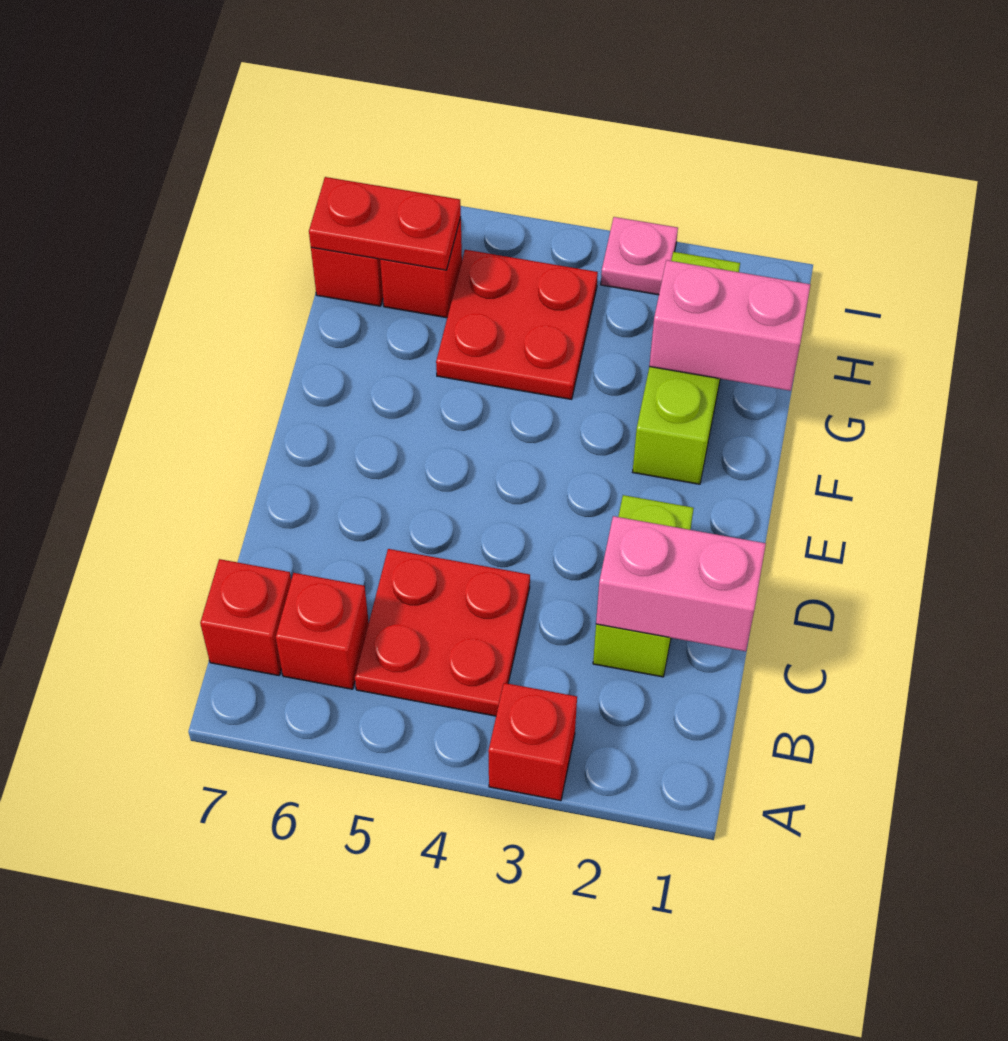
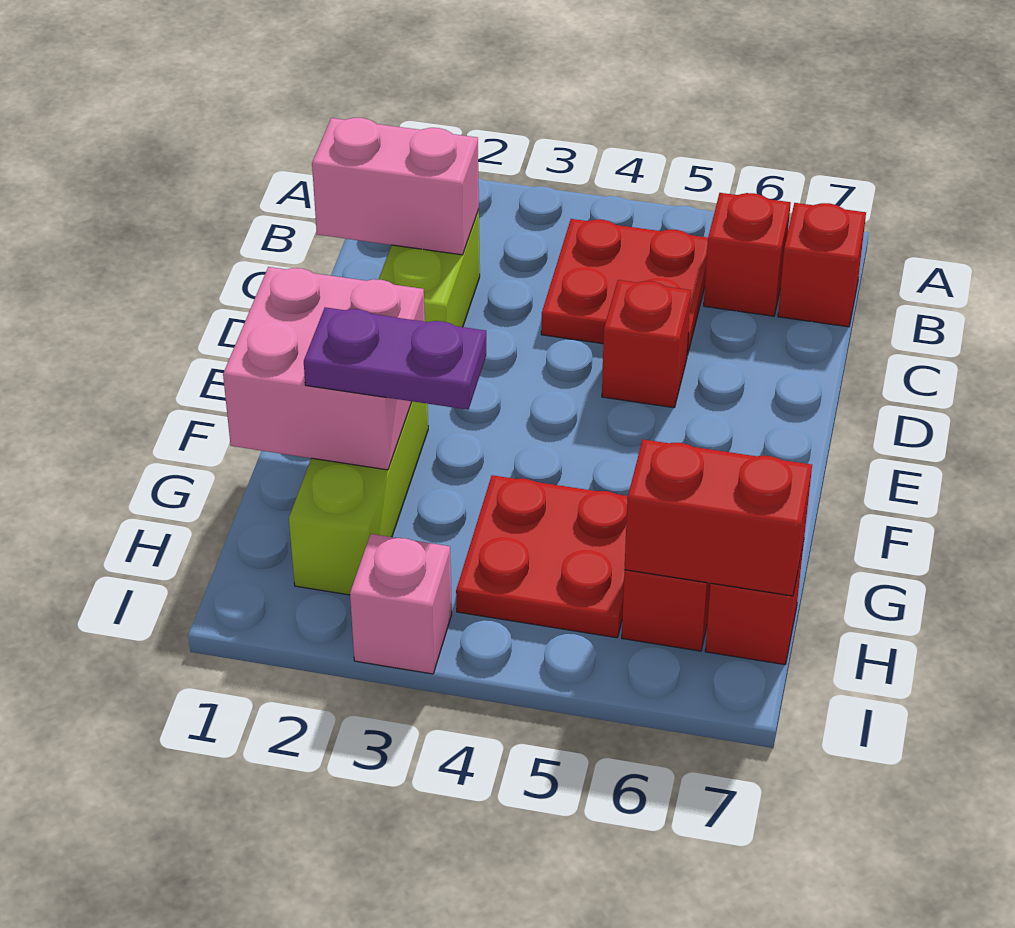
red brick A3 level 1 -> red brick D5 level 1
pink brick G1:G2 level 2 -> pink brick F1:G2 level 2
none -> purple plate G2:G3 level 3
red plate H6:H7 level 2 -> red brick H6:H7 level 2
pink plate I3 level 1 -> pink brick I3 level 1

